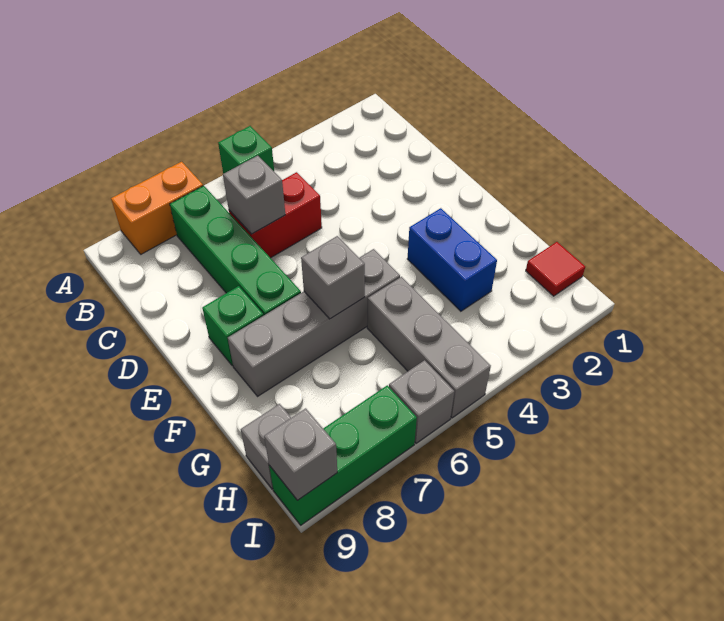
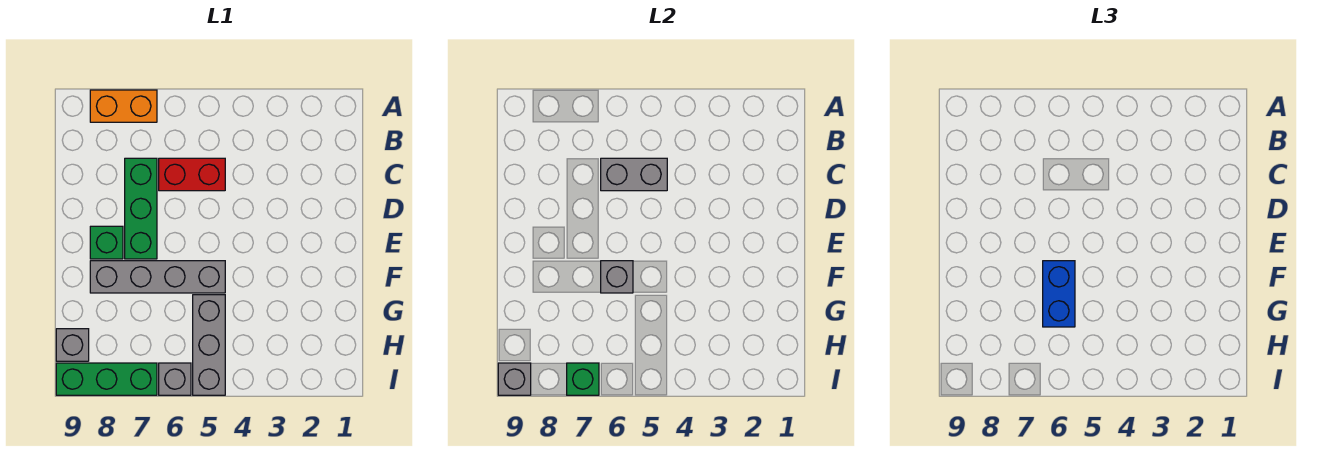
green brick A5 level 1 -> green brick I7 level 2
green brick B7:E7 level 1 -> green brick C7:E7 level 1
grey brick C6 level 2 -> grey brick C5:C6 level 2
blue brick F3:G3 level 1 -> blue brick F6:G6 level 3
red tile H1 level 1 -> none

